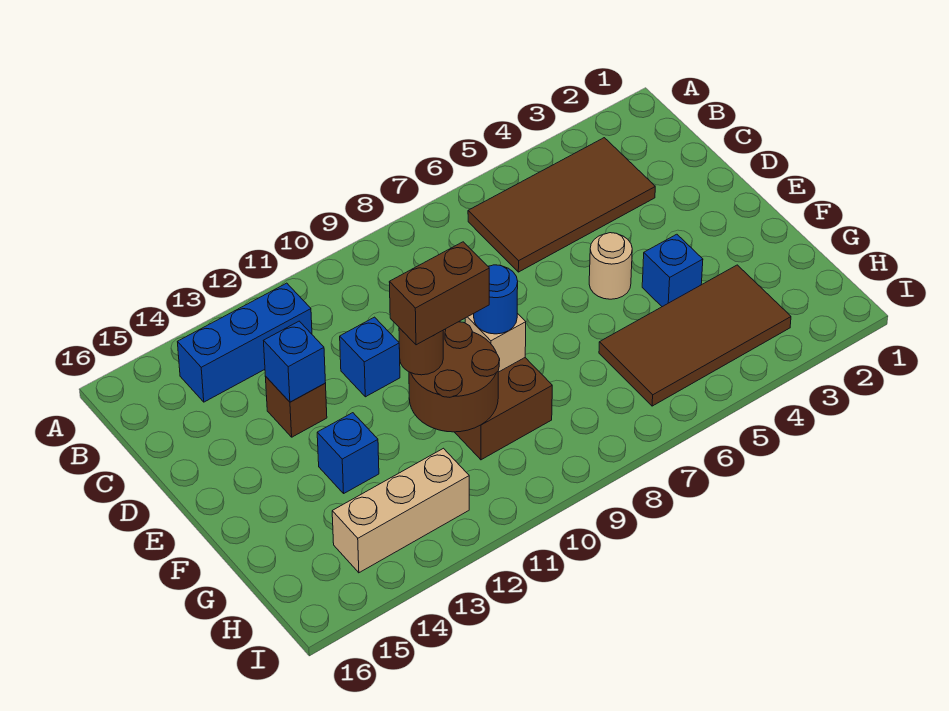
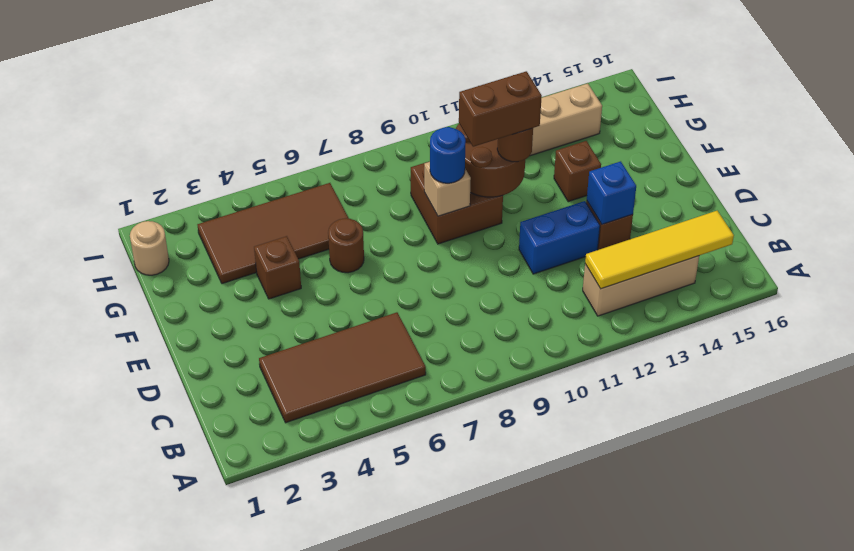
blue brick B12:B14 level 1 -> tan brick B12:B14 level 1
none -> yellow tile B12:B15 level 2
blue brick D11 level 1 -> blue brick D11:D12 level 1
tan round brick E5 level 1 -> tan round brick H1 level 1
blue brick F4 level 1 -> brown brick F4 level 1
none -> brown round brick F6 level 1
blue brick F13 level 1 -> brown brick F13 level 1

